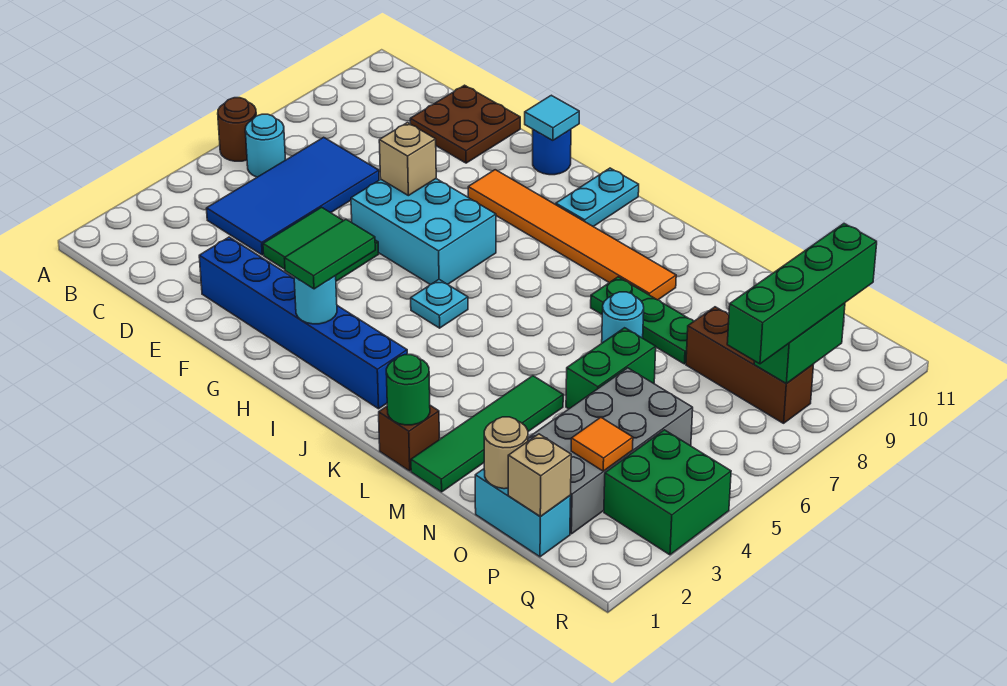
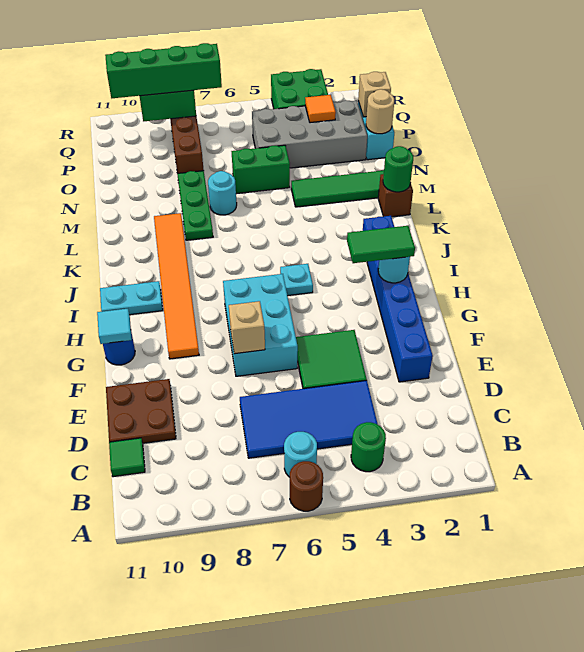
none -> green round brick B4 level 1
none -> green tile C11 level 1

